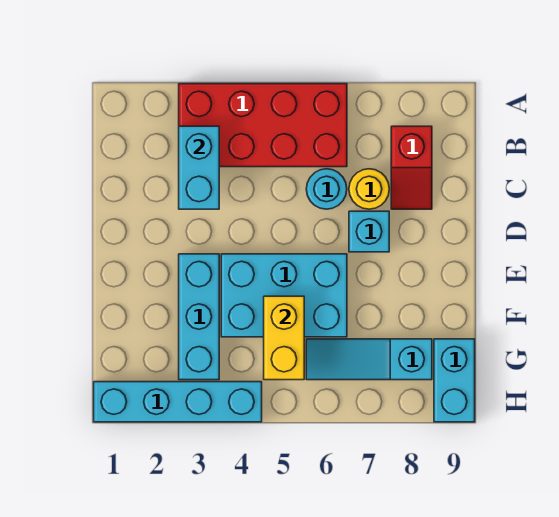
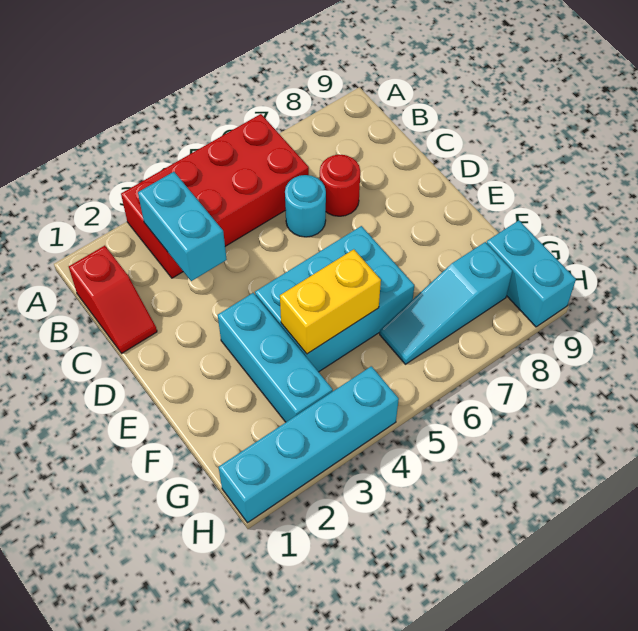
red slope B8:C8 level 1 top B -> red slope B1:C1 level 1 top B
yellow round brick C7 level 1 -> red round brick C7 level 1
cyan brick D7 level 1 -> none
yellow brick F5:G5 level 2 -> yellow brick F4:F5 level 2

